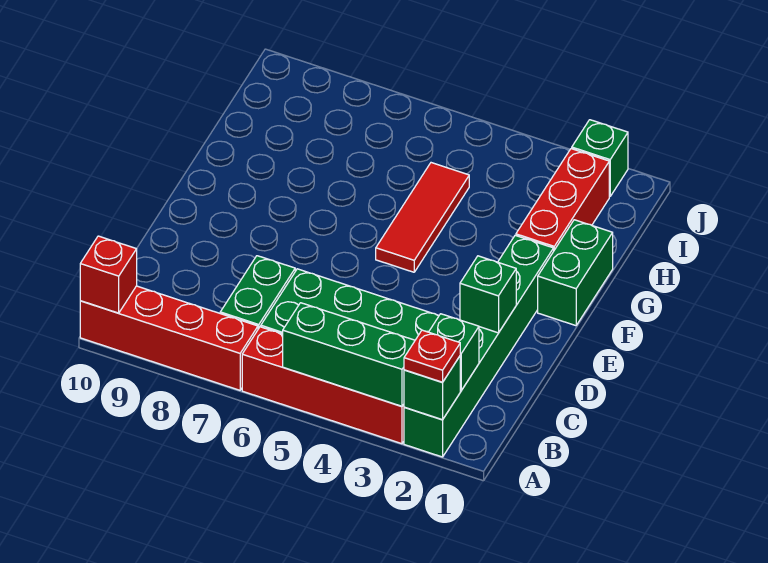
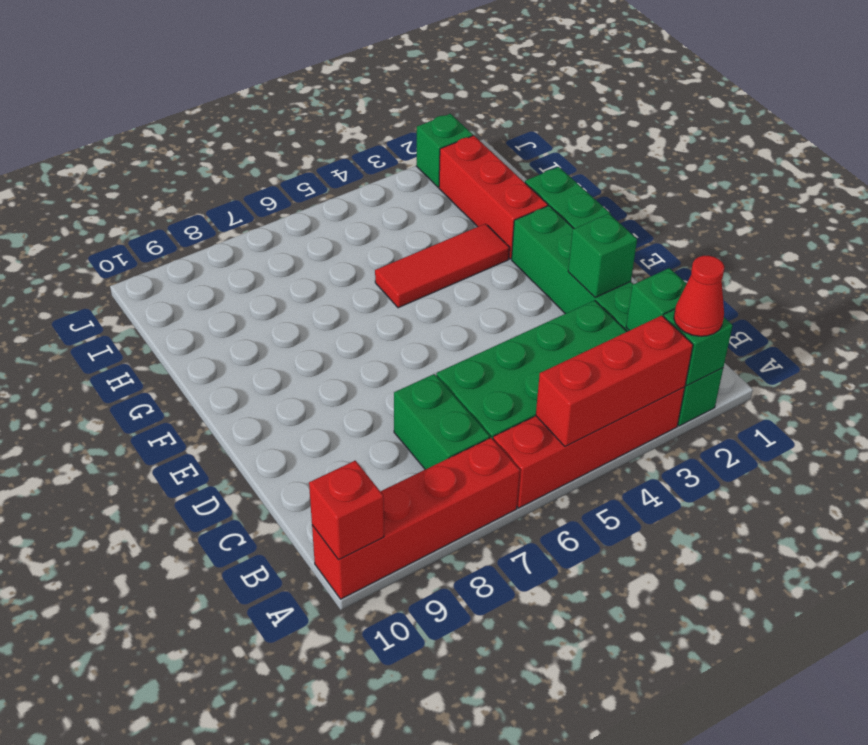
red plate A2 level 3 -> red cone A2 level 3
green brick A3:A5 level 2 -> red brick A3:A5 level 2
red tile F5:H5 level 1 -> red tile G3:G5 level 1

